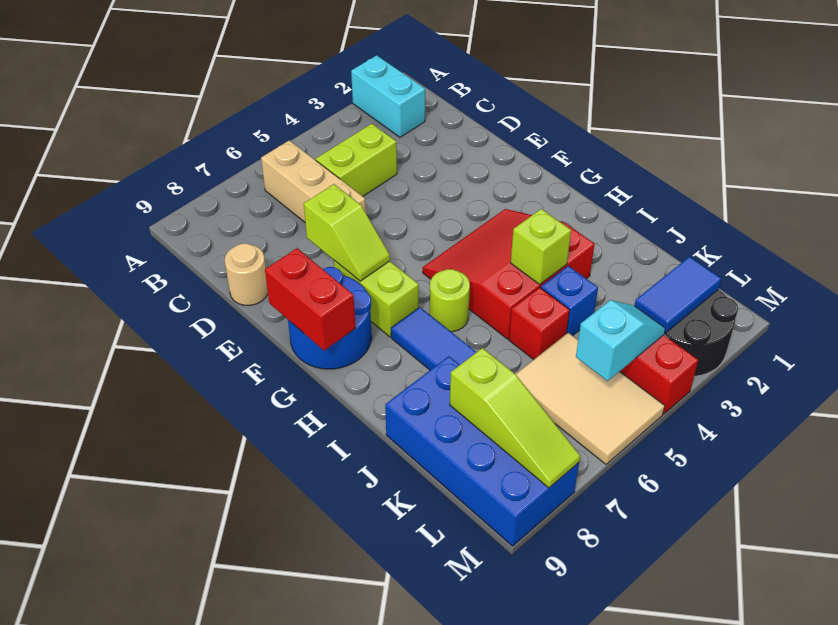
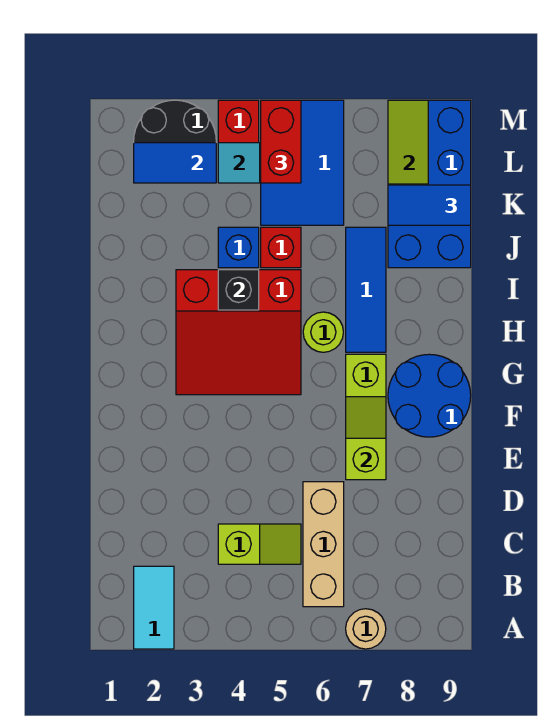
cyan brick A2:B2 level 1 -> cyan tile A2:B2 level 1
lime brick C4:C5 level 1 -> lime slope C4:C5 level 1 top 4
tan round brick D9 level 1 -> tan round brick A7 level 1
red brick F9:G9 level 2 -> red brick L5:M5 level 3
lime brick I4 level 2 -> black brick I4 level 2
tan tile K5:M6 level 1 -> blue tile K5:M6 level 1
none -> blue tile K8:K9 level 3

